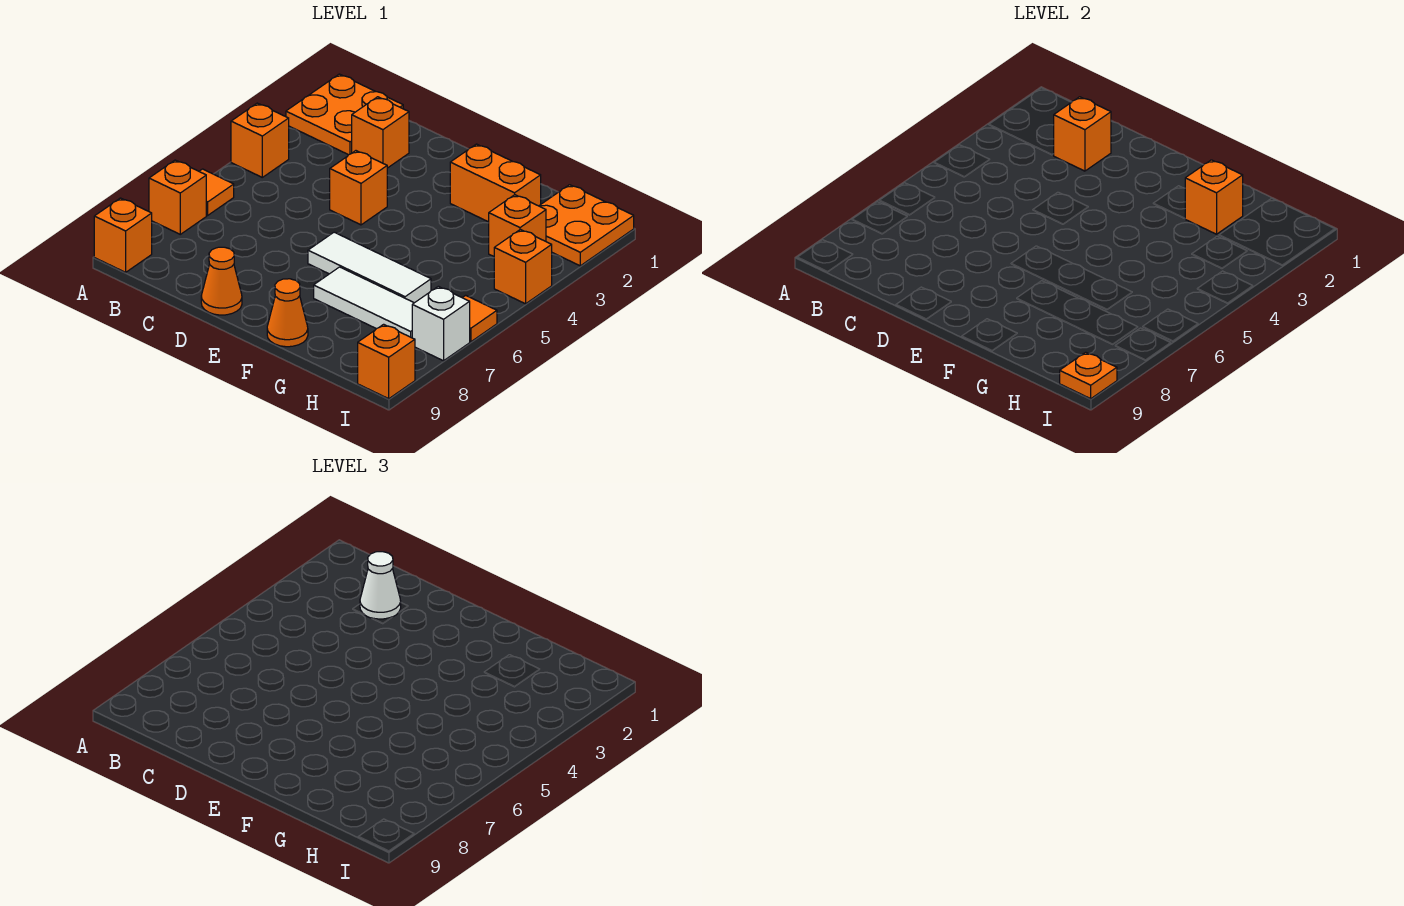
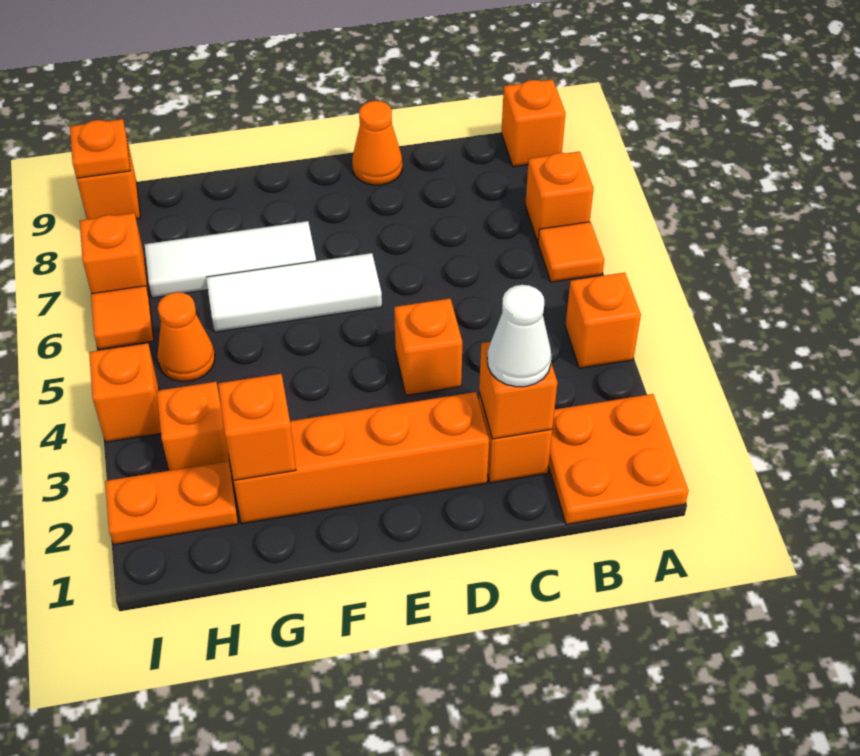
orange brick F2:G2 level 1 -> orange brick D2:G2 level 1
orange cone F9 level 1 -> orange cone H5 level 1
orange plate H1:I2 level 1 -> orange plate H2:I2 level 1
white brick I7 level 1 -> orange brick I7 level 1

